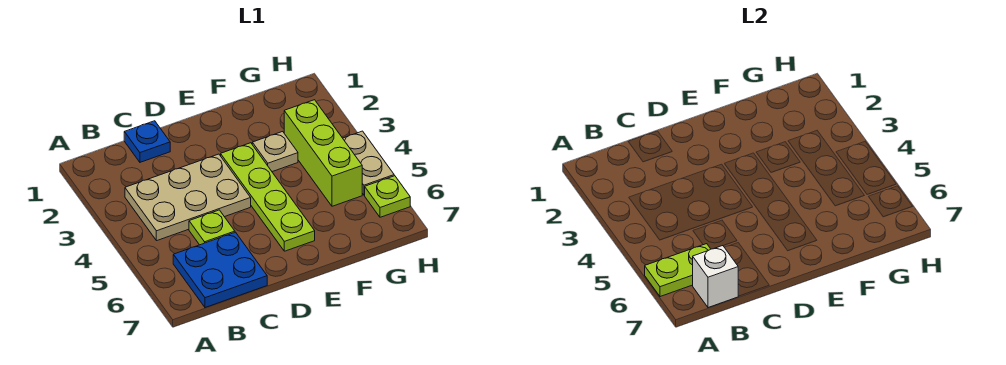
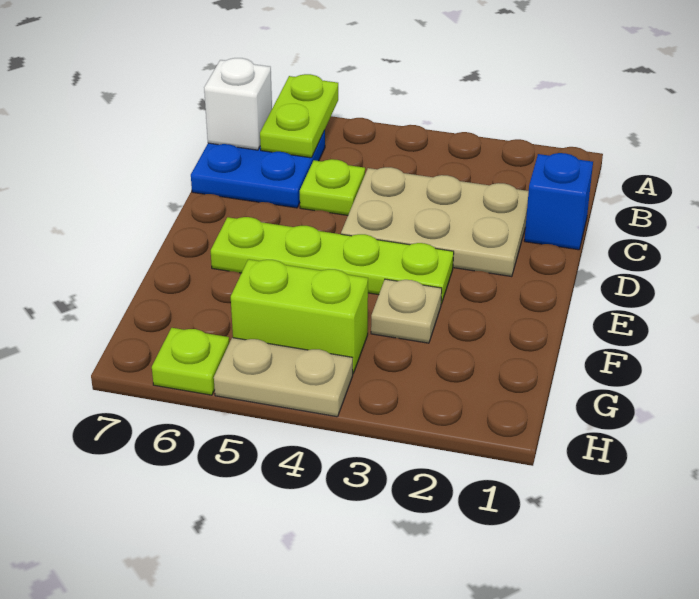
tan plate B3:D4 level 1 -> tan plate C2:D4 level 1
blue plate C1 level 1 -> blue brick C1 level 1
lime brick G3:G5 level 1 -> lime brick G4:G5 level 1

